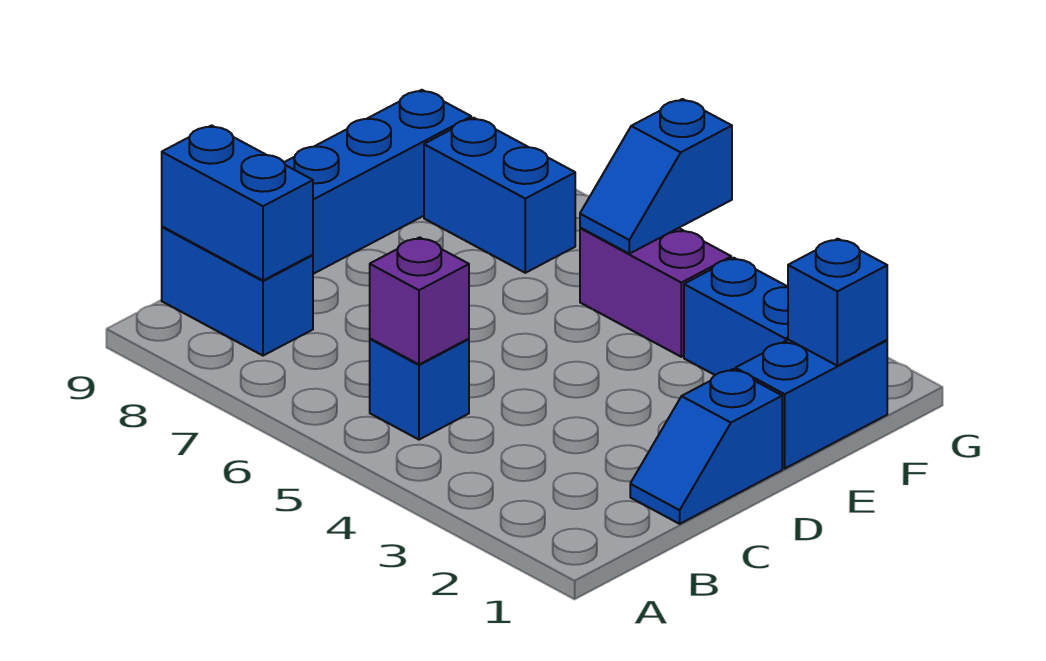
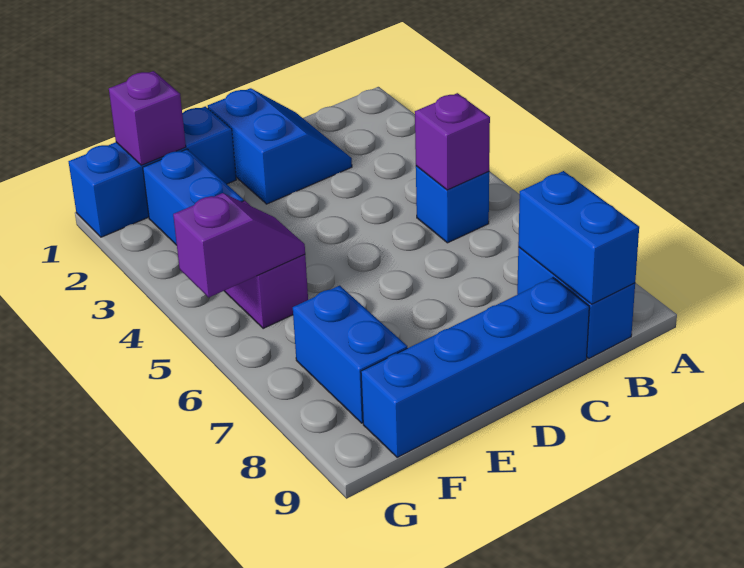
blue slope C1:D1 level 1 top D -> blue slope C1:D2 level 1 top D
blue brick E1:F1 level 1 -> blue brick E1:G1 level 1
blue brick F1 level 2 -> purple brick F1 level 2
blue slope F5:G5 level 2 top G -> purple slope F5:G5 level 2 top G

